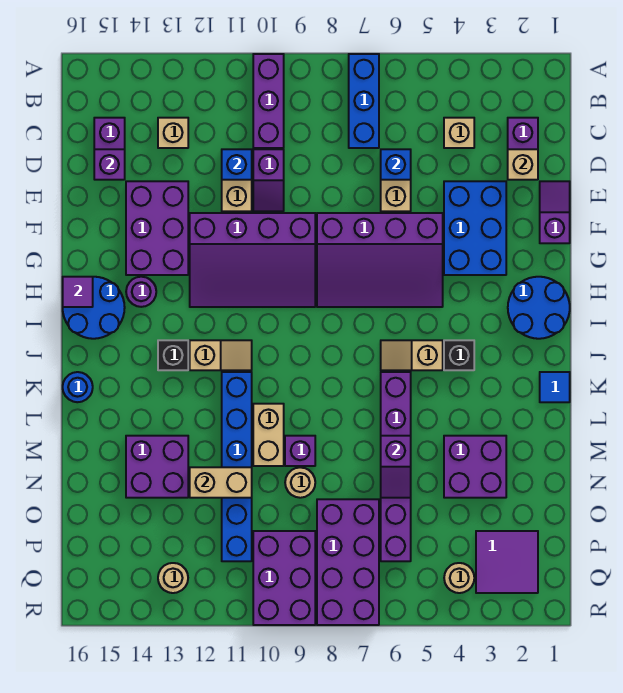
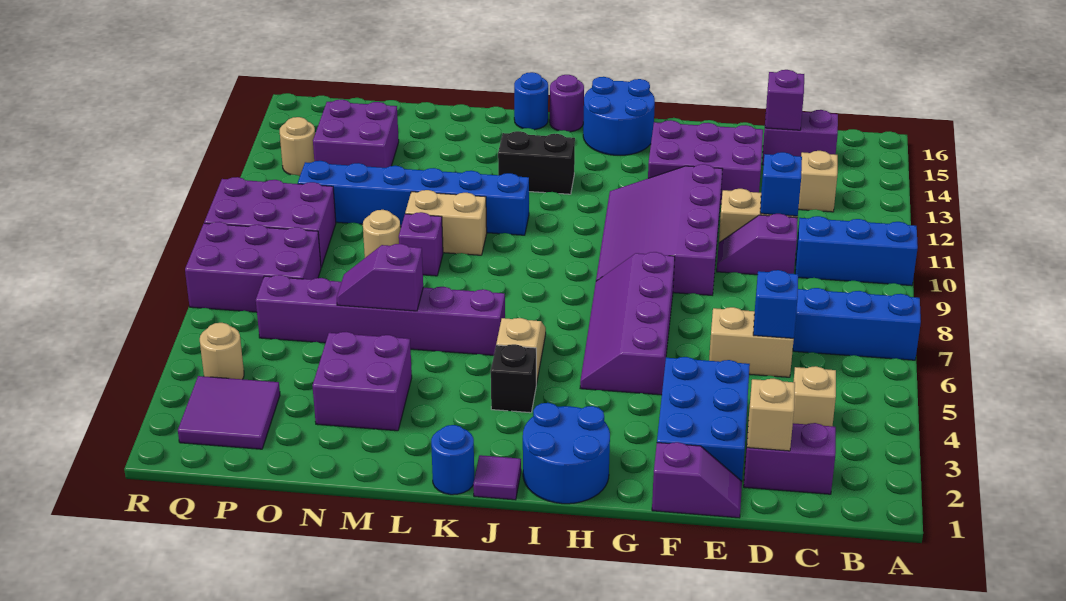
purple brick A10:C10 level 1 -> blue brick A10:C10 level 1
blue brick E3:G4 level 1 -> blue brick E2:F4 level 1
purple slope F5:H8 level 1 top F -> purple slope G5:H8 level 1 top G
purple round brick H14 level 1 -> purple round brick J16 level 1
purple tile H16 level 2 -> purple tile J1 level 1
tan slope J11:J12 level 1 top 12 -> none
black brick J13 level 1 -> black brick J13:K13 level 1
blue tile K1 level 1 -> blue round brick K1 level 1
purple brick M13:N14 level 1 -> purple brick O13:P14 level 1
tan brick N11:N12 level 2 -> none
purple brick O7:R8 level 1 -> purple brick P7:R8 level 1

